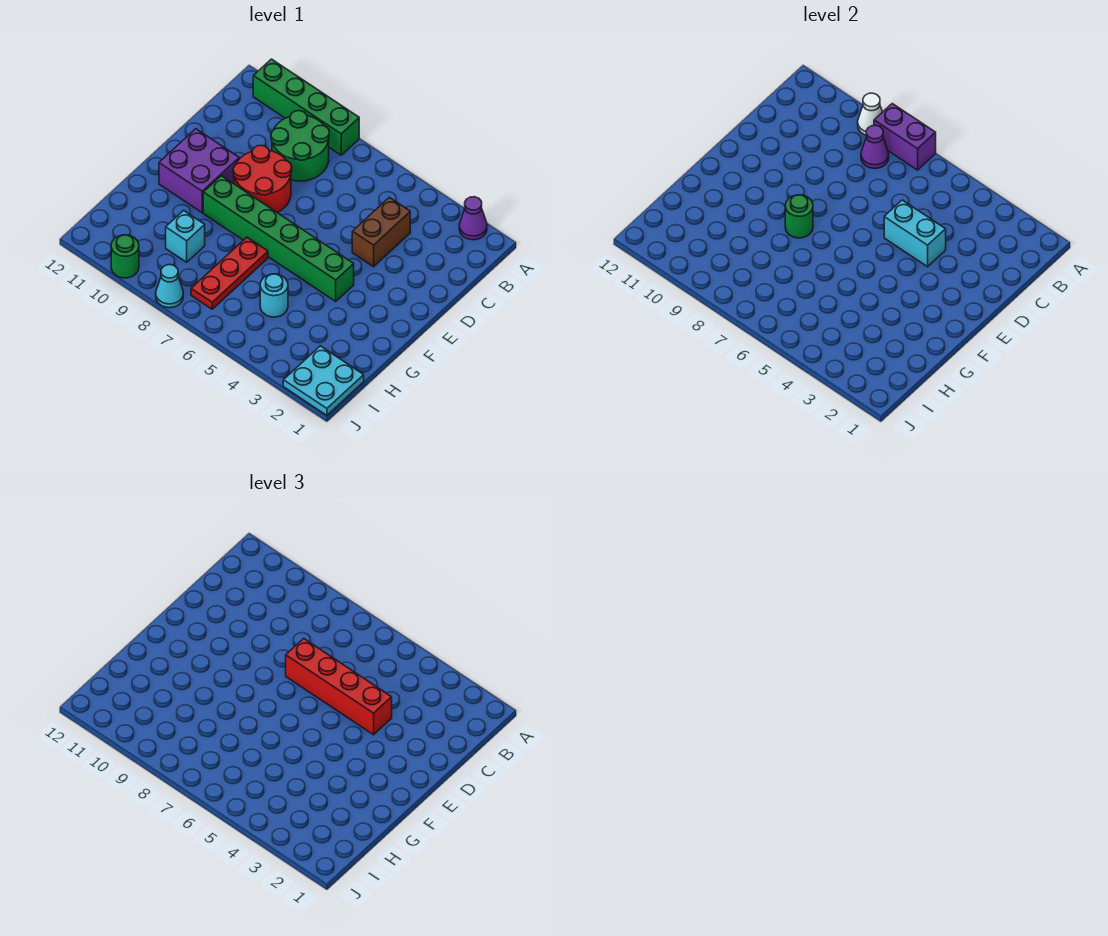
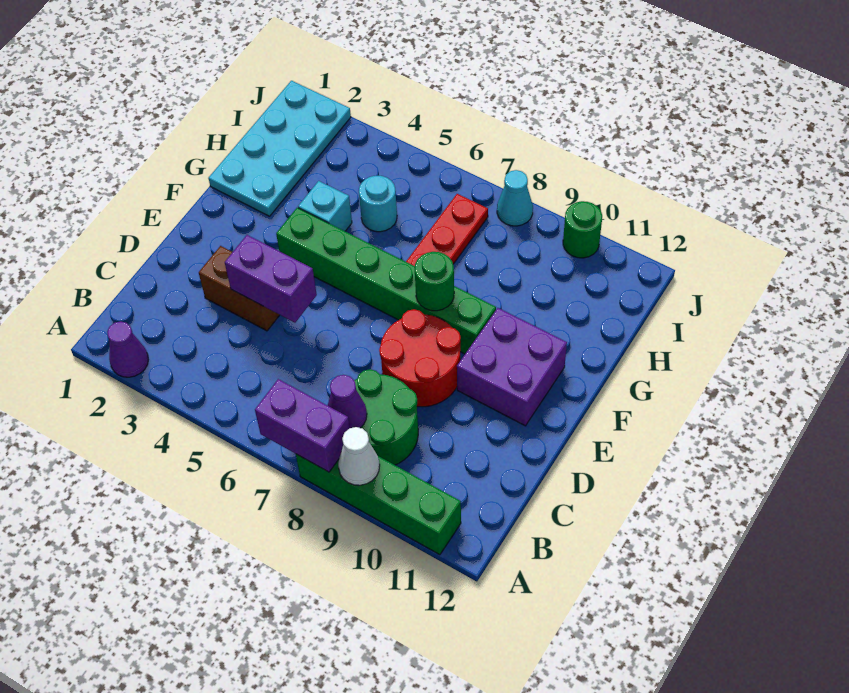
brown brick C4:D4 level 1 -> brown brick D3:D4 level 1
cyan brick D4:D5 level 2 -> purple brick D4:D5 level 2
red brick D4:D7 level 3 -> none
cyan brick H9 level 1 -> cyan brick G4 level 1
cyan plate I1:J2 level 1 -> cyan plate G1:J2 level 1

